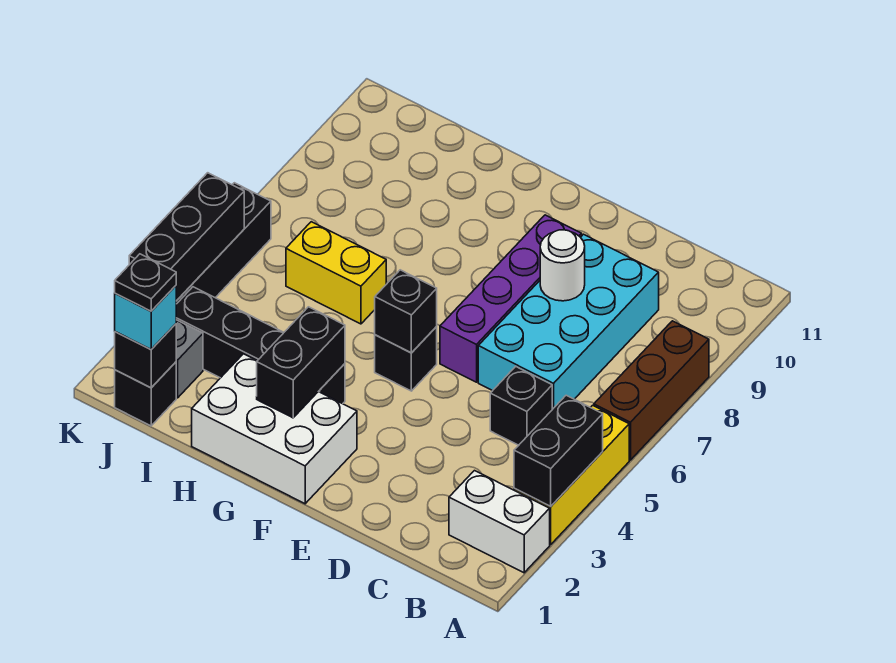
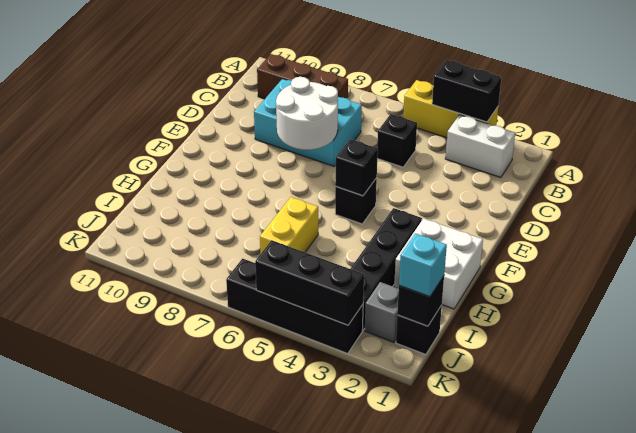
white brick A2:B2 level 1 -> white brick B2:B3 level 1
brown brick A6:A8 level 1 -> brown brick B8:B10 level 1
cyan brick C6:D9 level 1 -> cyan brick C7:D9 level 1
white round brick D8 level 2 -> white round brick D7:E8 level 2
purple brick E6:E9 level 1 -> none
white brick F1:H2 level 1 -> white brick G1:H2 level 1
black brick G2:G3 level 2 -> none
black plate J1 level 4 -> none

